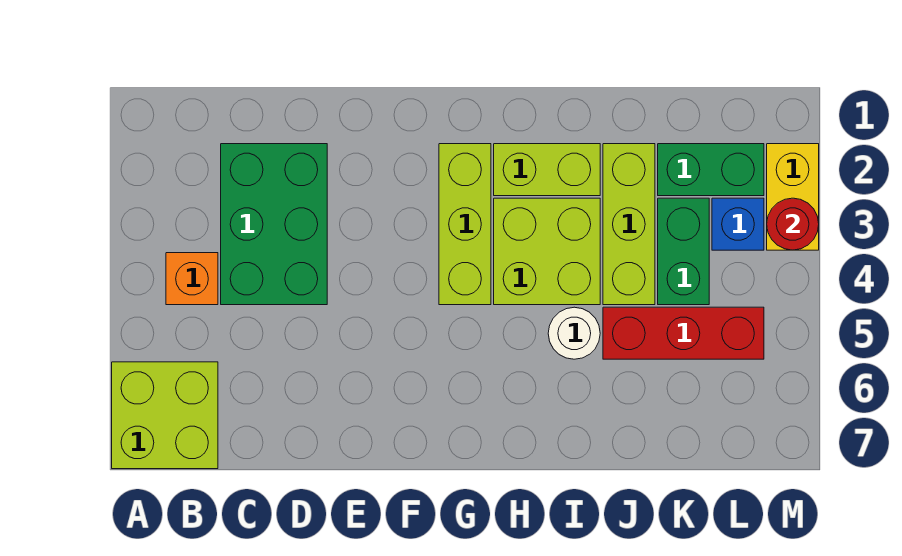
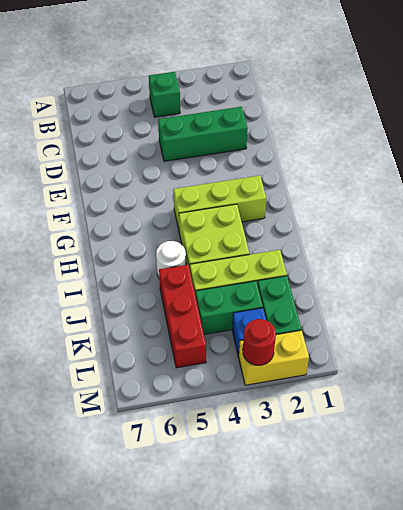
lime brick A6:B7 level 1 -> none
orange brick B4 level 1 -> green brick B4 level 1
green brick C2:D4 level 1 -> green brick D2:D4 level 1
lime brick H2:I2 level 1 -> none

